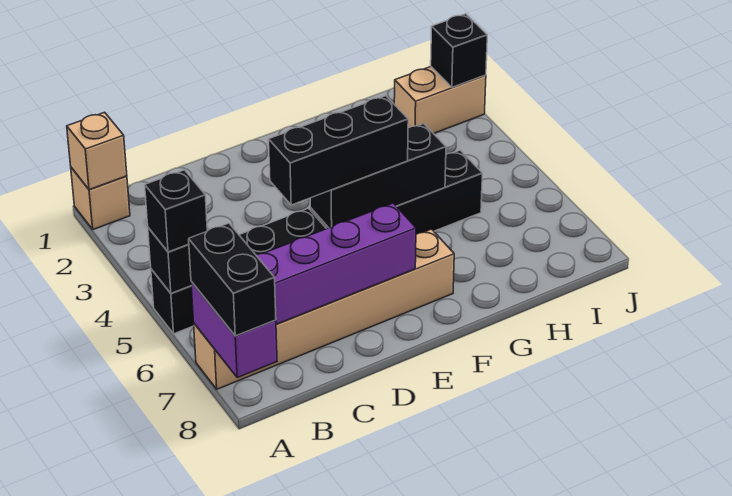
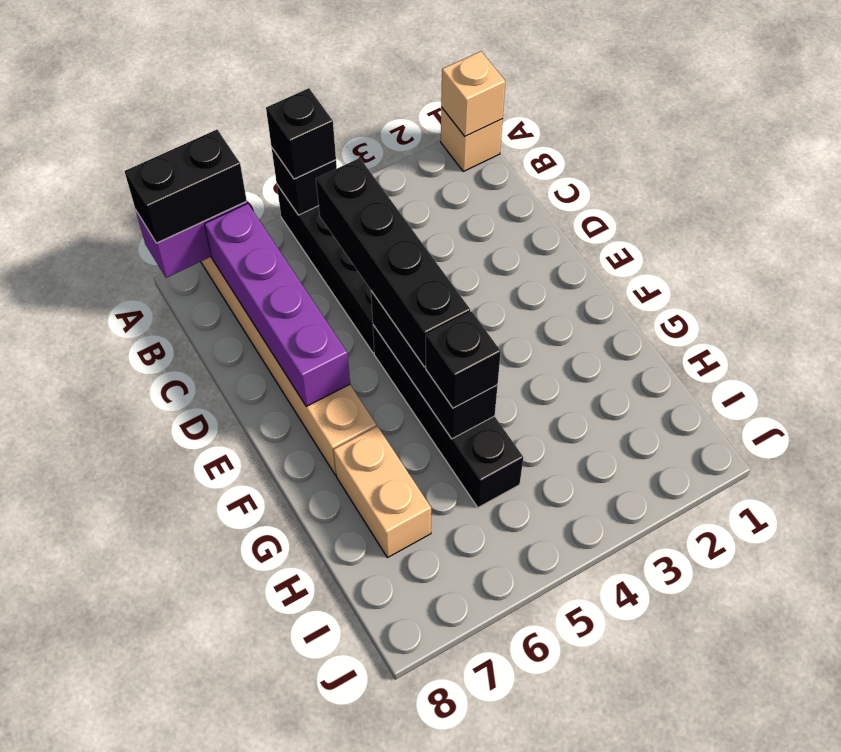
black brick D5:F5 level 3 -> black brick C5:F5 level 3
tan brick I2:J2 level 1 -> tan brick G7:H7 level 1
black brick J2 level 2 -> black brick G5 level 3

